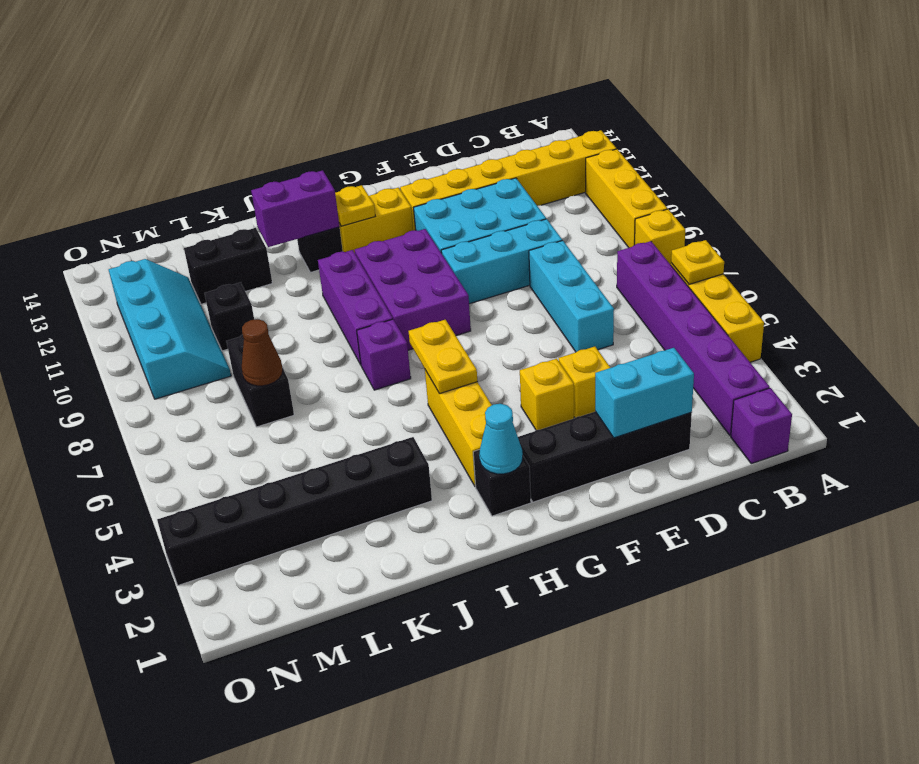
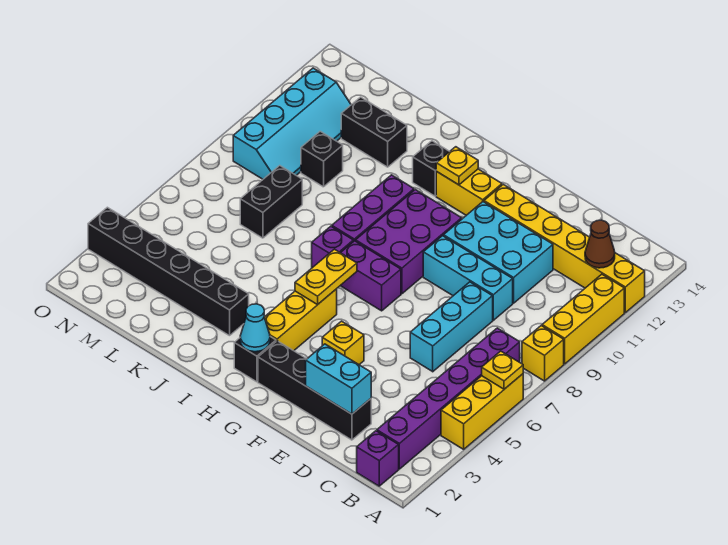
yellow brick E4 level 1 -> none
purple brick I12:J12 level 2 -> purple brick G7:H7 level 1
brown cone L7 level 2 -> brown cone B12 level 2

